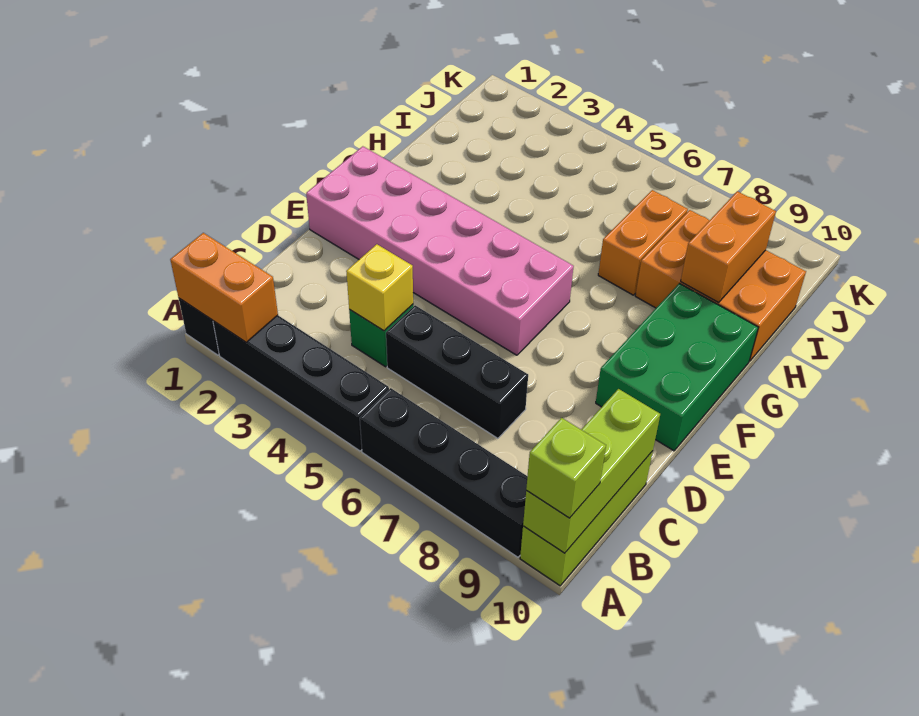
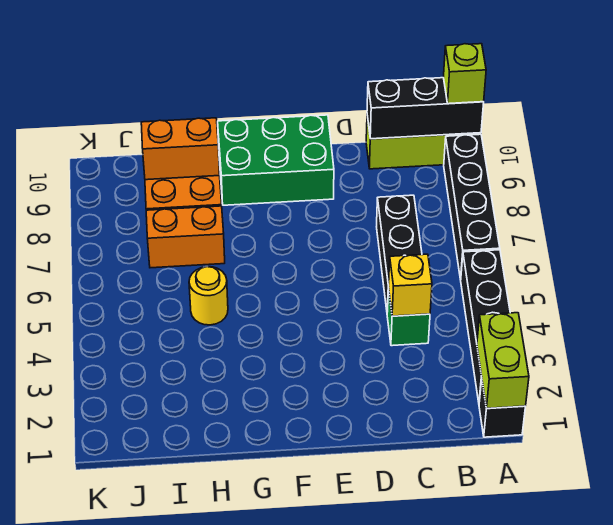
orange brick A1:A2 level 2 -> lime brick A1:A2 level 2
lime brick A10:C10 level 2 -> black brick A10:C10 level 2
pink brick E1:F6 level 1 -> none
none -> yellow round brick H5 level 1

